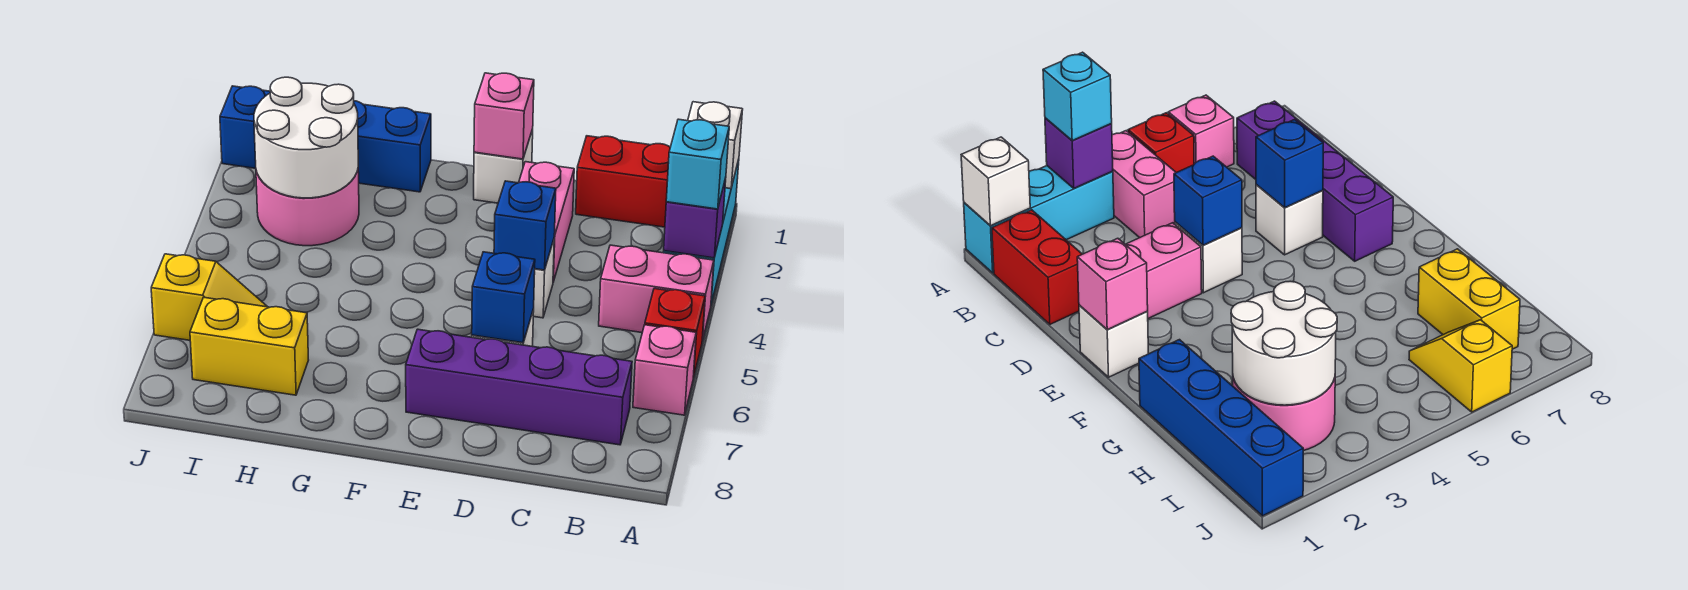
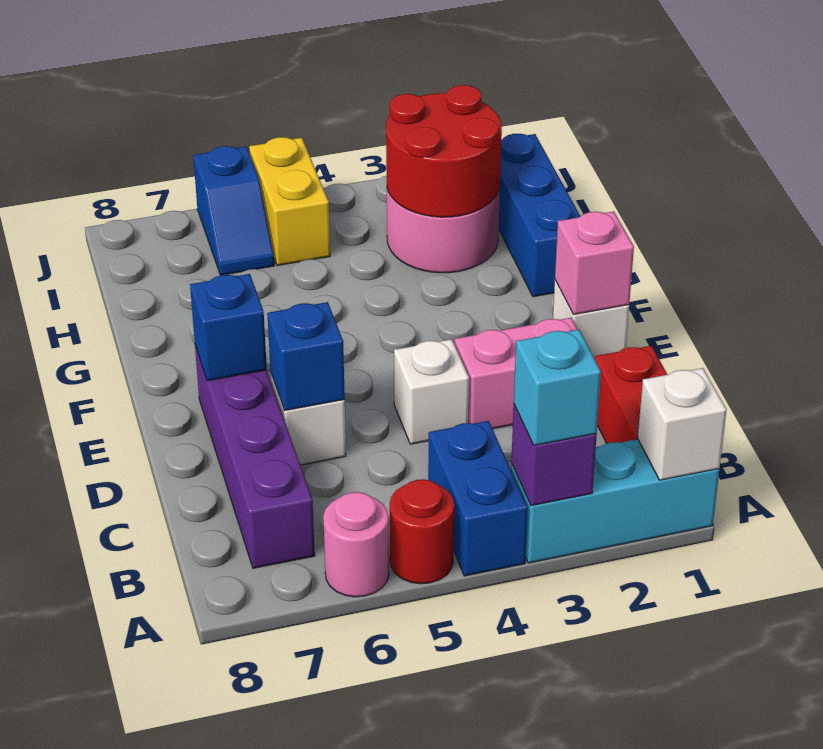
pink brick A4:B4 level 1 -> blue brick A4:B4 level 1
red brick A5 level 1 -> red round brick A5 level 1
pink brick A6 level 1 -> pink round brick A6 level 1
blue brick D4 level 2 -> blue brick E7 level 2
blue brick G1:J1 level 1 -> blue brick G1:I1 level 1
white round brick H2:I3 level 2 -> red round brick H2:I3 level 2
yellow brick H7:I7 level 1 -> yellow brick I5:J5 level 1
yellow slope I6:J6 level 1 top J -> blue slope I6:J6 level 1 top J

